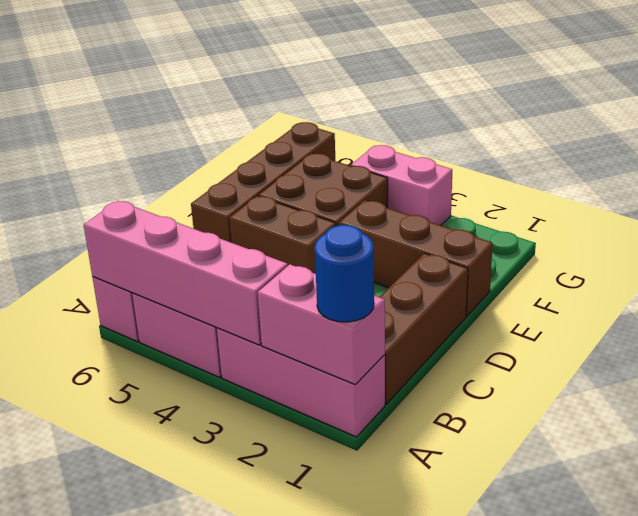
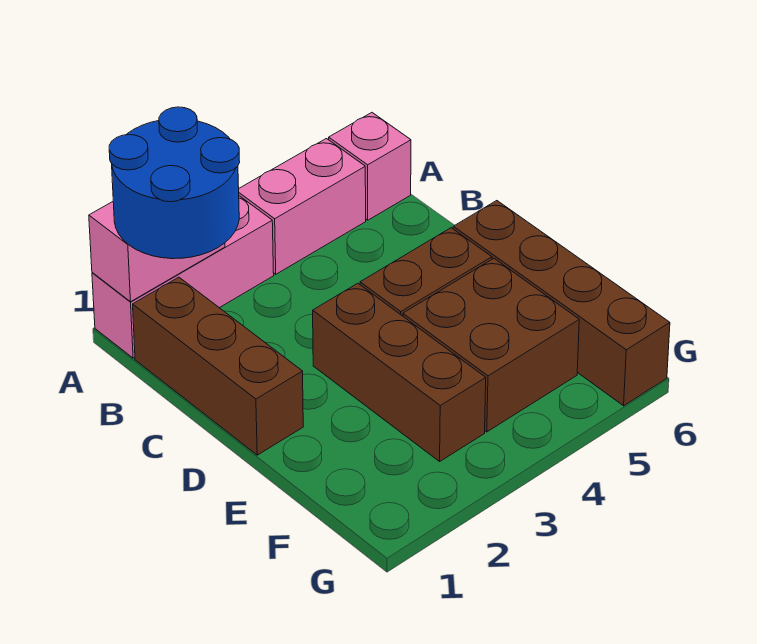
blue round brick A1 level 3 -> blue round brick A1:B2 level 3
pink brick A3:A6 level 2 -> none
brown brick E1:E3 level 1 -> brown brick D3:F3 level 1
pink brick G3:G4 level 1 -> none

